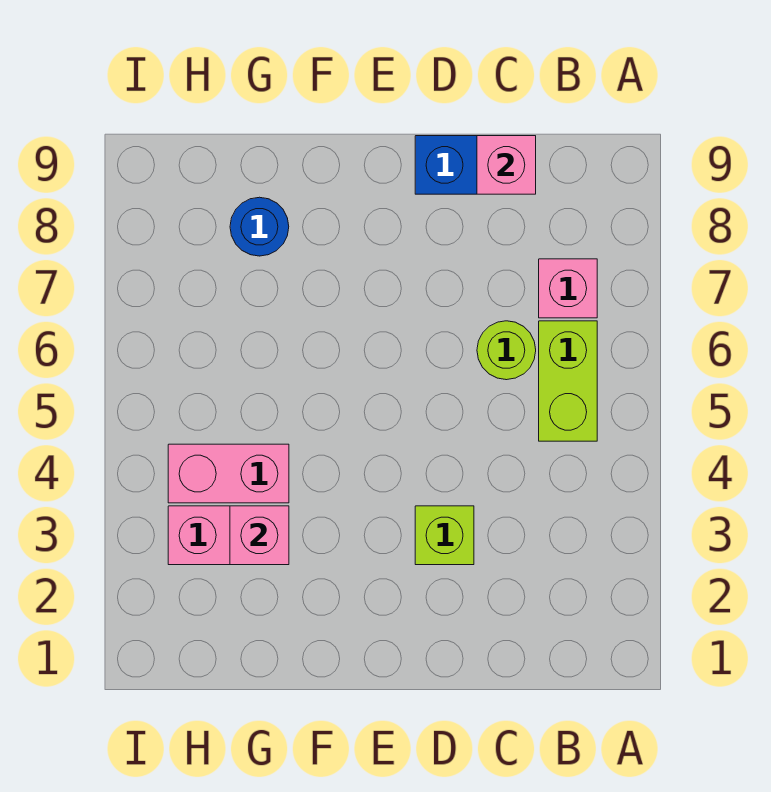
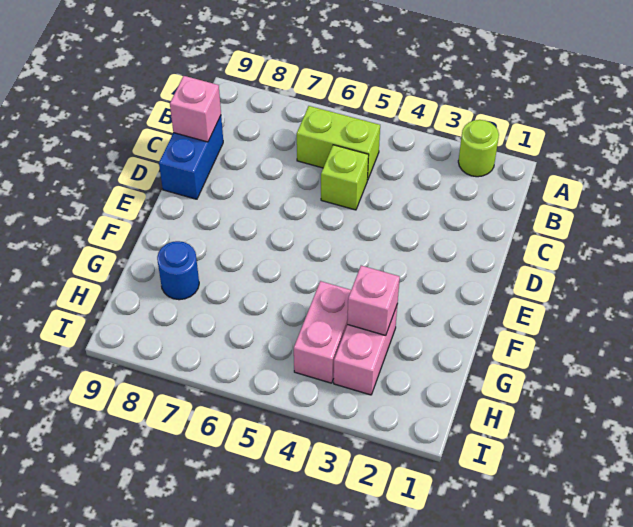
pink brick B7 level 1 -> none
lime round brick C6 level 1 -> lime round brick A2 level 1
lime brick D3 level 1 -> lime brick C5 level 1

